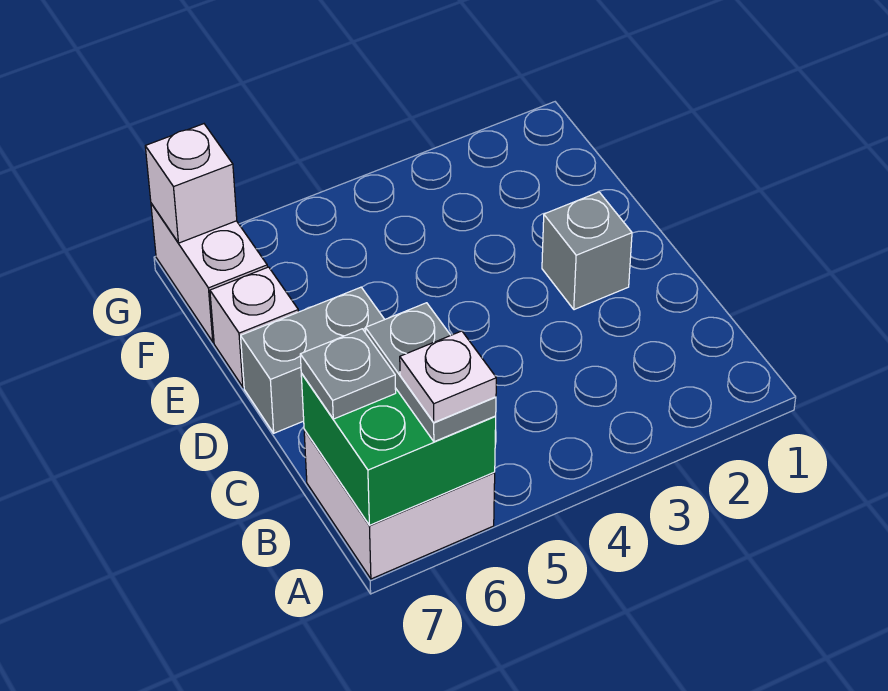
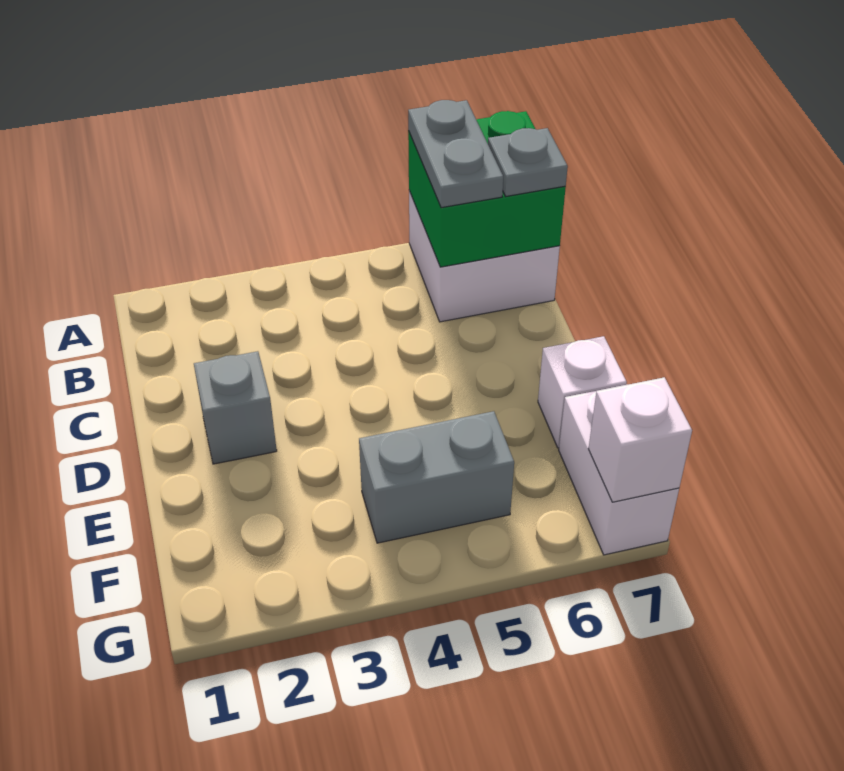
white plate A6 level 4 -> none
grey brick D6:D7 level 1 -> grey brick F4:F5 level 1

